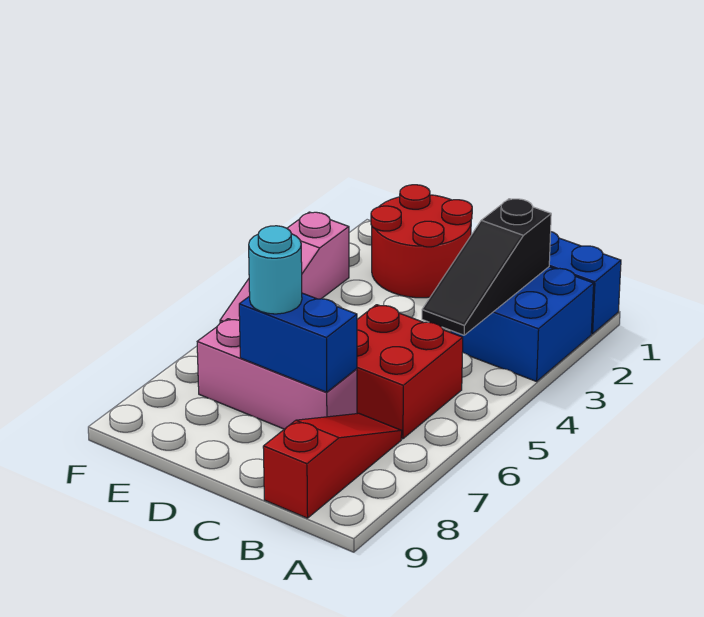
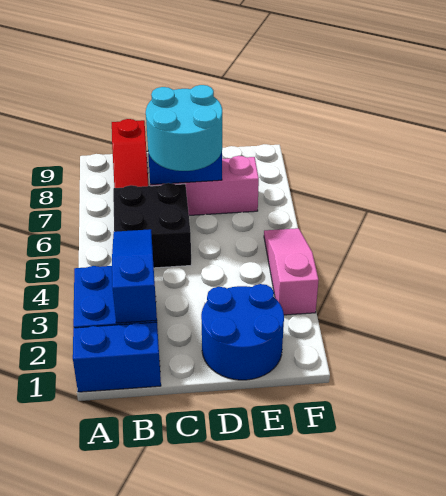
black slope B2:B4 level 2 top 2 -> blue slope B2:B4 level 2 top 2
red brick B5:C6 level 1 -> black brick B5:C6 level 1
red round brick D1:E2 level 1 -> blue round brick D1:E2 level 1
cyan round brick D7 level 3 -> cyan round brick C6:D7 level 3

